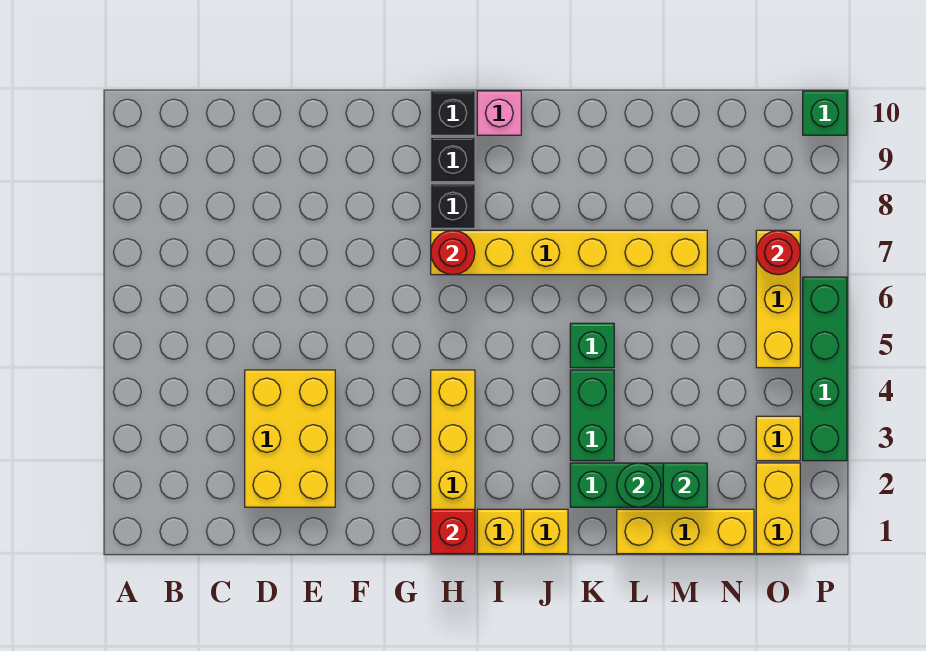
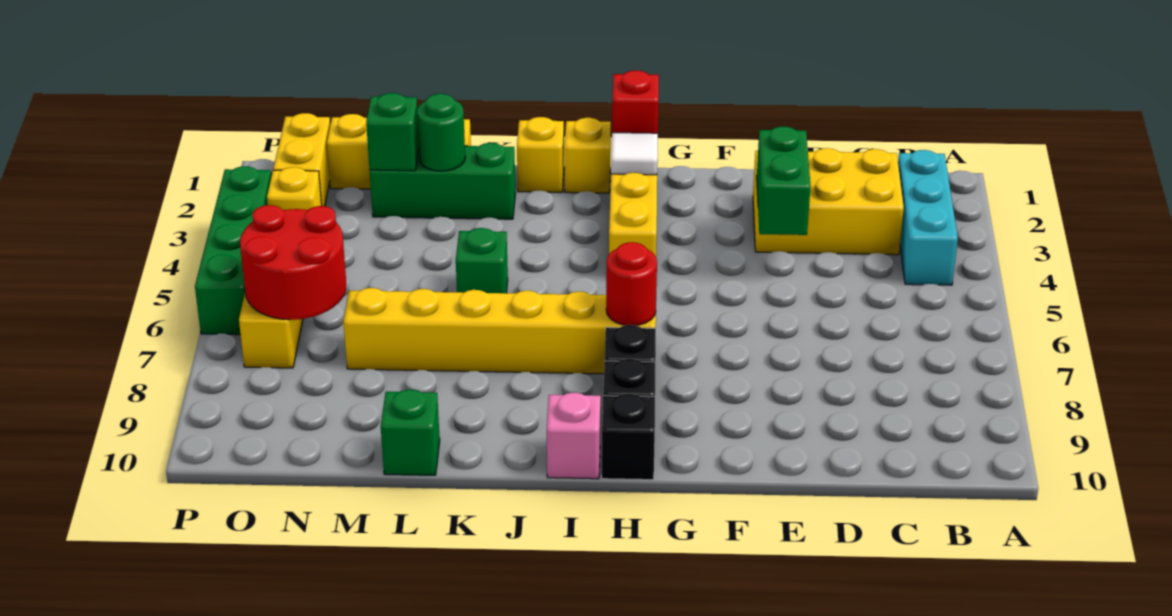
none -> cyan brick B2:B4 level 1
yellow brick D2:E4 level 1 -> yellow brick C2:E3 level 1
none -> white tile H2 level 2
green brick K3:K4 level 1 -> green brick E3:E4 level 2
red round brick O7 level 2 -> red round brick N6:O7 level 2
green brick P10 level 1 -> green brick L10 level 1

